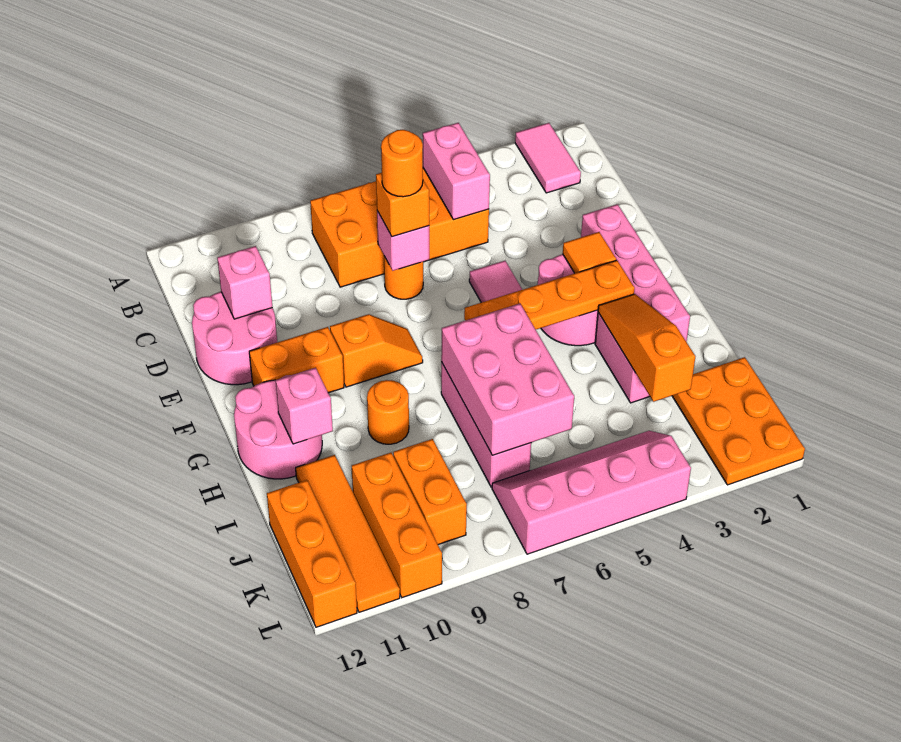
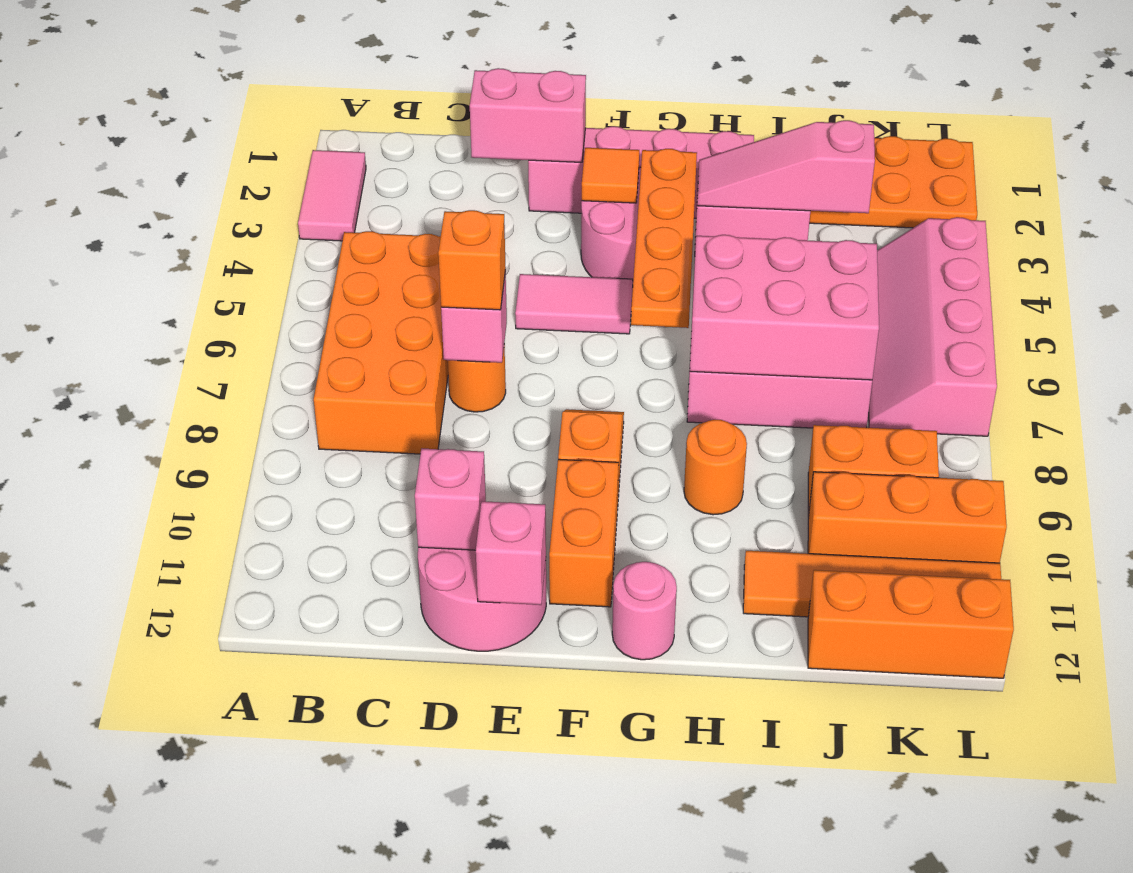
pink tile A2:B2 level 1 -> pink tile A2:A3 level 1
pink brick B5:C5 level 2 -> pink brick D2:E2 level 2
orange round brick D7 level 4 -> none
pink round brick G11:H12 level 1 -> pink round brick G12 level 1
orange slope H3:J3 level 2 top J -> pink slope H3:J3 level 2 top J
pink brick H11 level 2 -> pink brick E12 level 2

